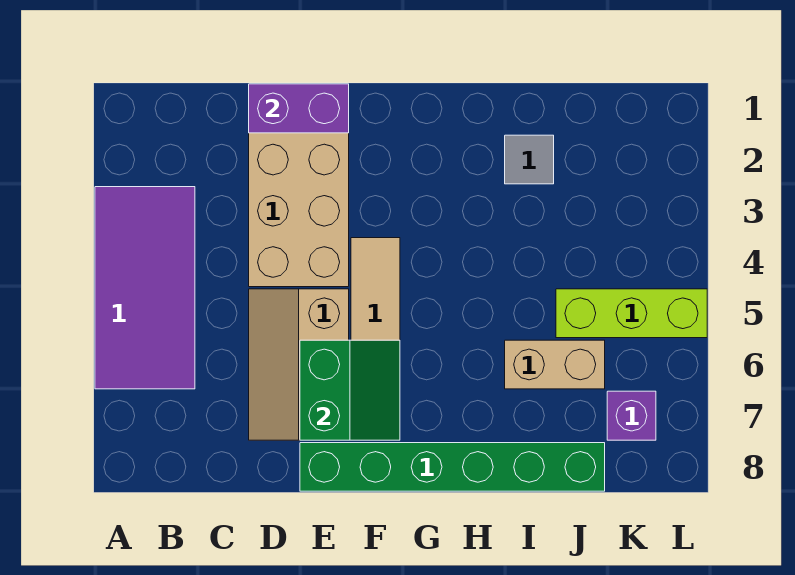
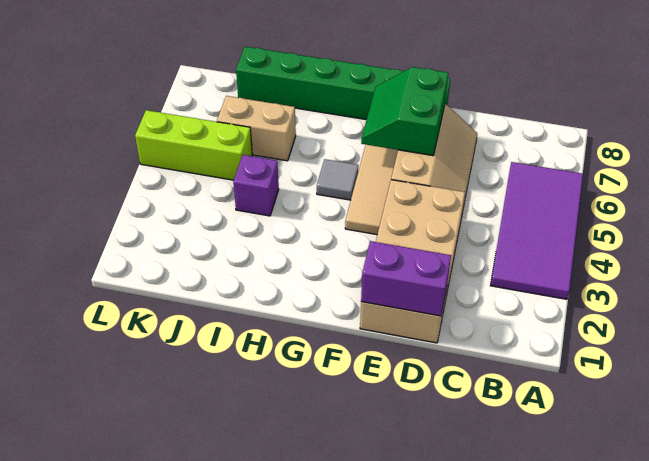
grey tile I2 level 1 -> grey tile G5 level 1
purple brick K7 level 1 -> purple brick I4 level 1

